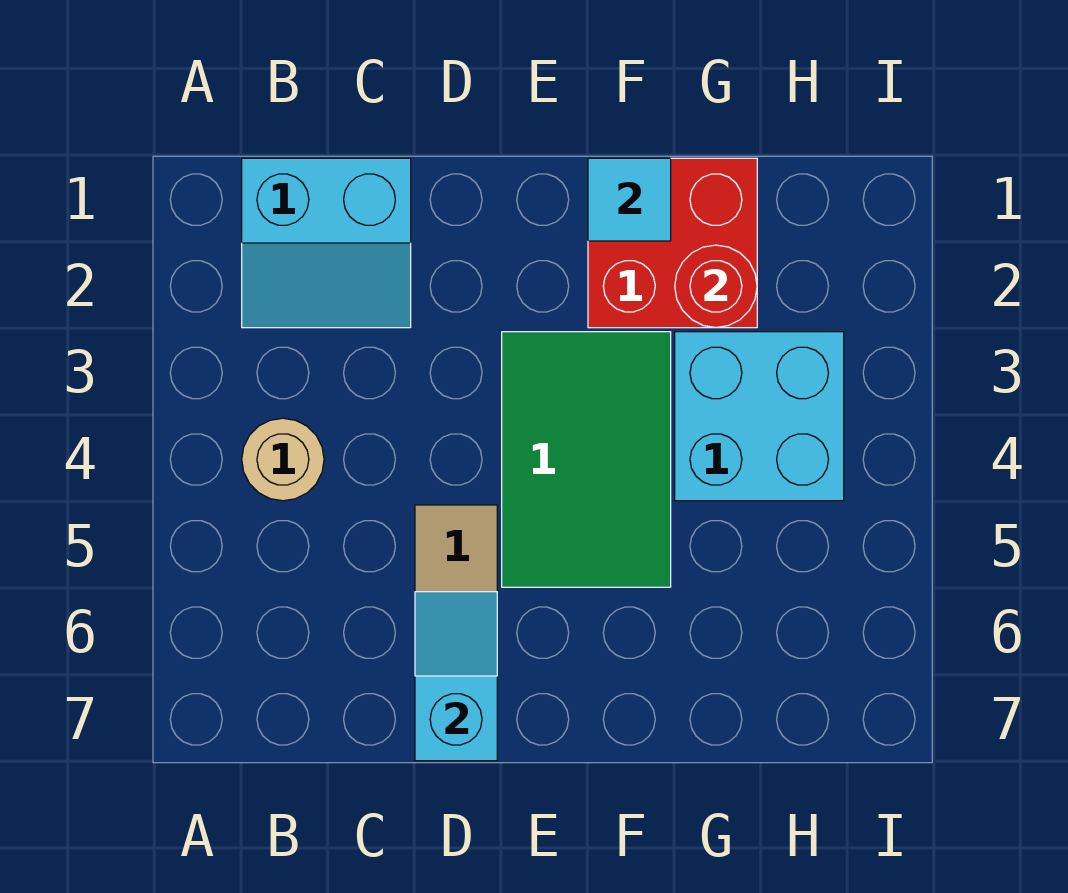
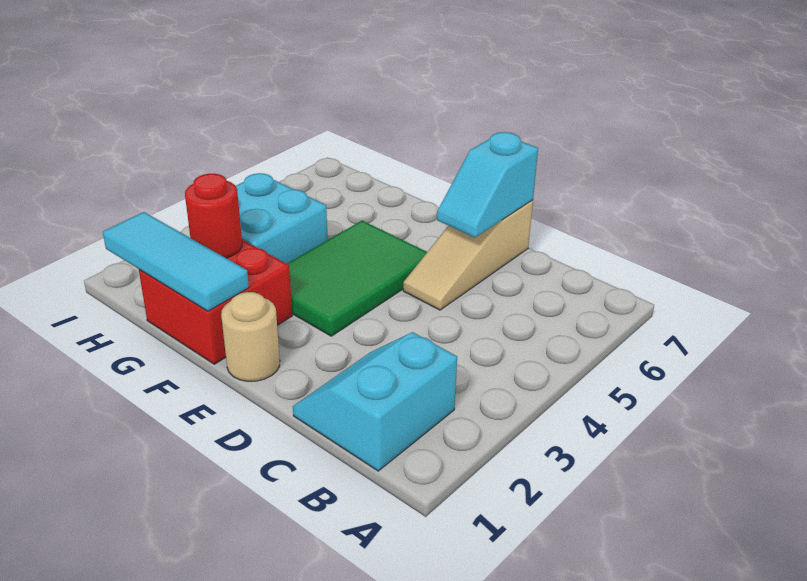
cyan slope B1:C2 level 1 top 1 -> cyan slope B1:C2 level 1 top B
tan round brick B4 level 1 -> tan round brick E1 level 1
cyan tile F1 level 2 -> cyan tile F1:H1 level 2

